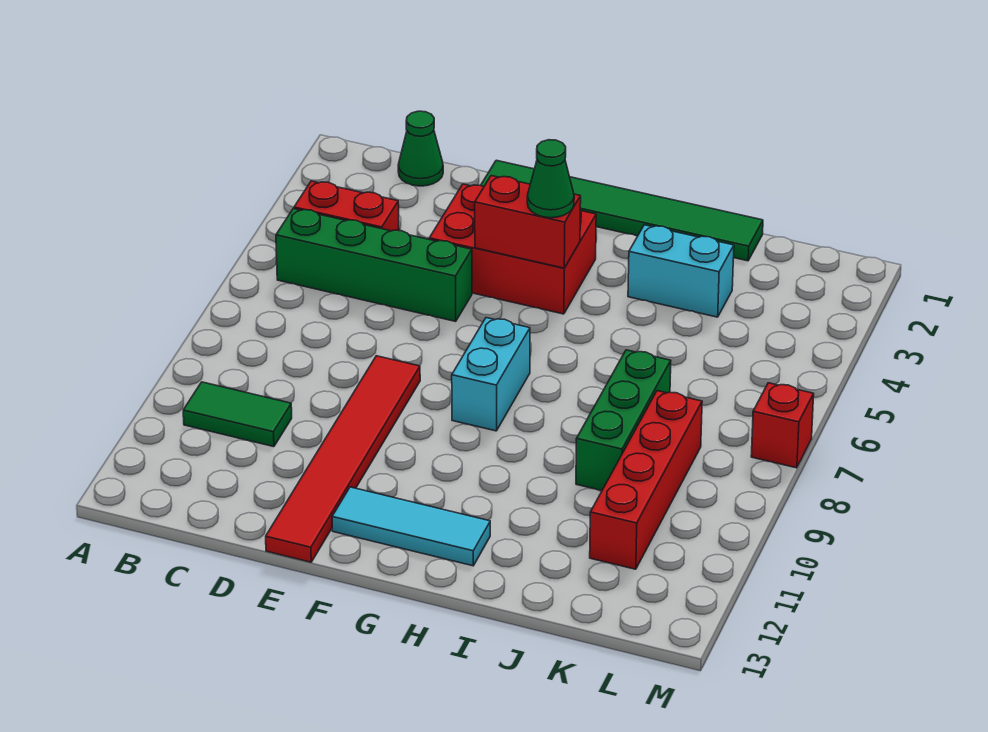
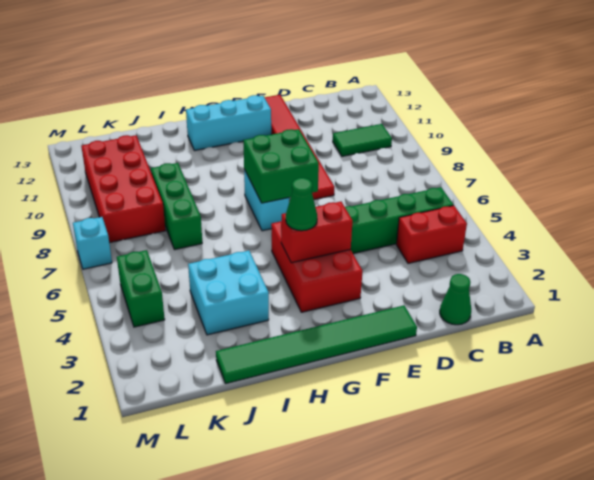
red brick E3:G4 level 1 -> red brick F3:G5 level 1
none -> green brick F7:G8 level 2
cyan tile F12:H12 level 1 -> cyan brick F12:H12 level 1
cyan brick I3:J3 level 1 -> cyan brick I3:J4 level 1
red brick K8:K11 level 1 -> red brick K8:L11 level 1
none -> green brick L4:L5 level 1
red brick M7 level 1 -> cyan brick M7 level 1

